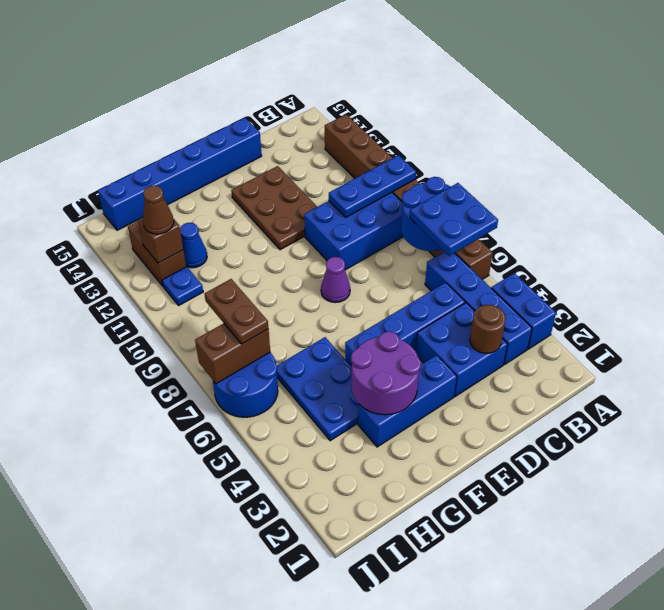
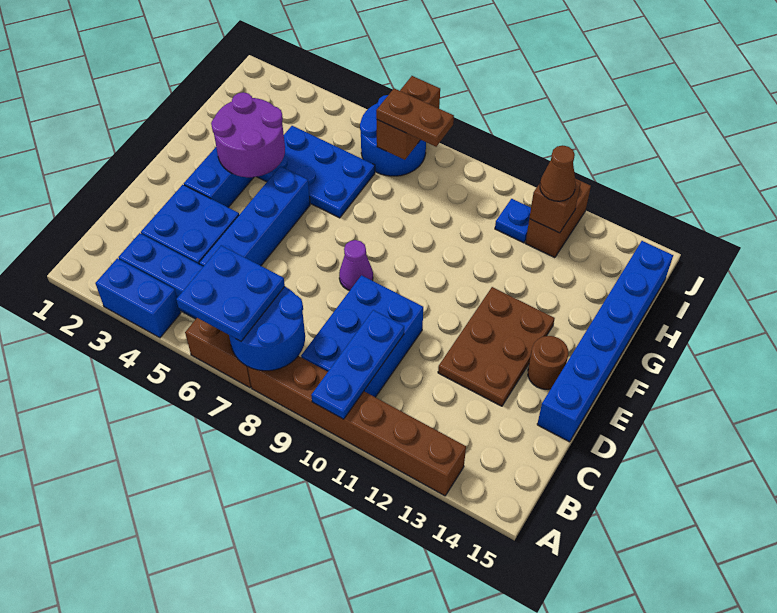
brown round brick C3 level 2 -> brown round brick E14 level 1
brown plate D11:E13 level 1 -> brown plate D12:F13 level 1
blue cone H12 level 1 -> none
brown brick I12:I13 level 1 -> brown brick I12:J12 level 1

